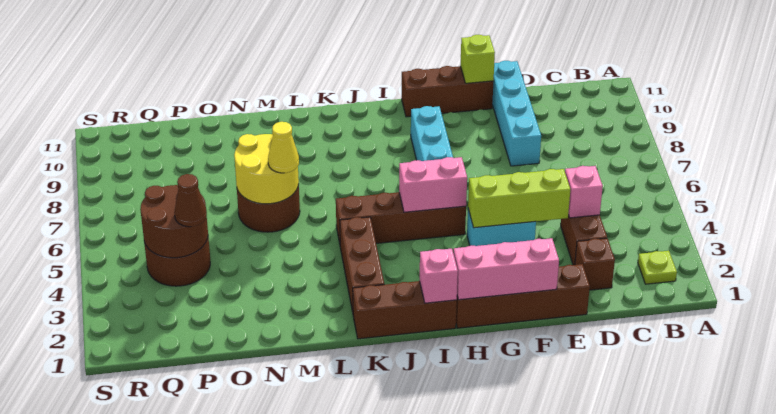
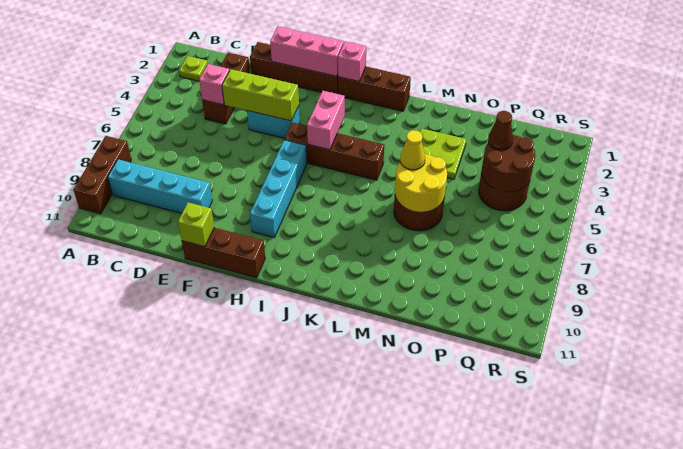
cyan brick E8:E11 level 1 -> cyan brick B9:E9 level 1
pink brick H5:I5 level 2 -> pink brick I4:I5 level 2
brown brick K2:K4 level 1 -> brown brick A8:A10 level 1
none -> lime plate M3:N4 level 1

